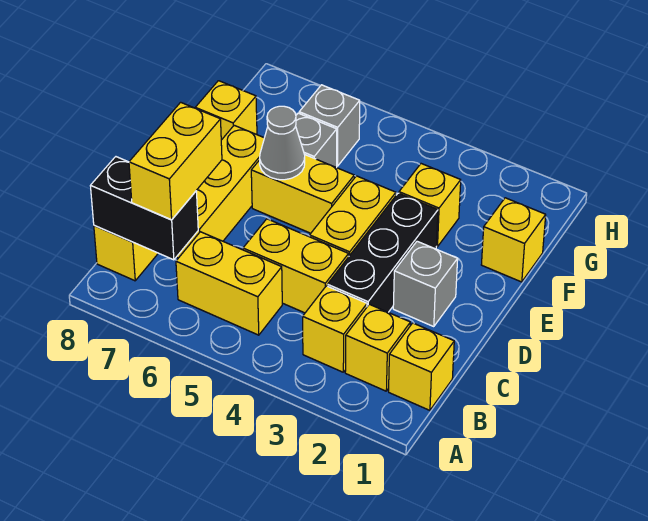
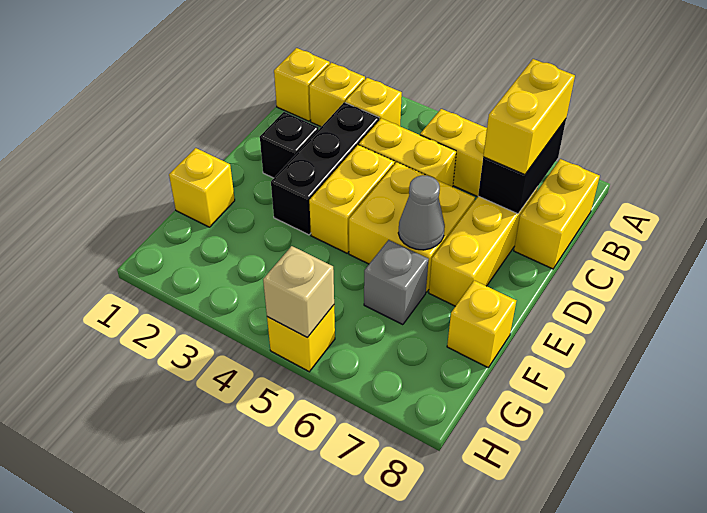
black brick B7:B8 level 2 -> black brick B7:C7 level 2
grey brick D2 level 1 -> black brick D2 level 1
yellow brick E5:E6 level 1 -> yellow brick D5:E6 level 1
yellow brick F3 level 1 -> yellow brick H5 level 1
grey brick G6 level 1 -> none
none -> tan brick H5 level 2

